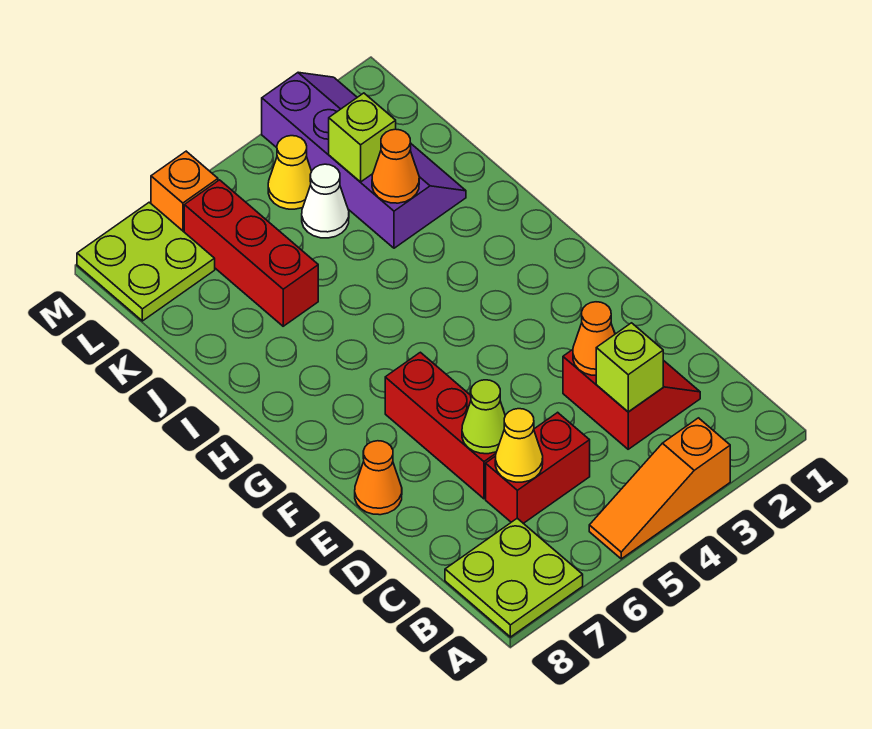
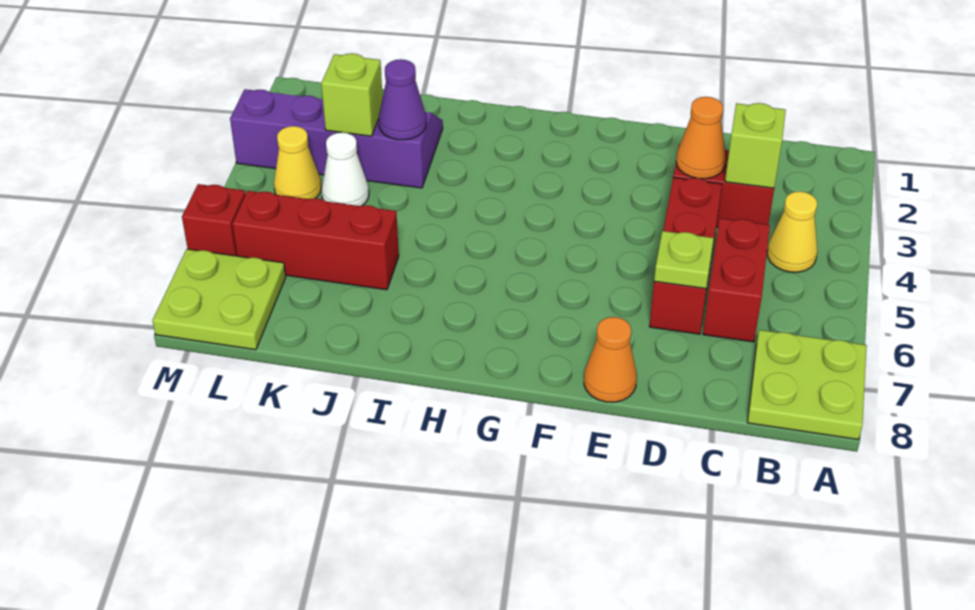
orange slope A3:A5 level 1 top 3 -> none
yellow cone C6 level 2 -> yellow cone B4 level 1
red brick D6:F6 level 1 -> red brick D4:D6 level 1
lime cone D6 level 2 -> lime plate D6 level 2
orange cone J3 level 2 -> purple cone J3 level 2
orange brick M6 level 1 -> red brick M6 level 1

